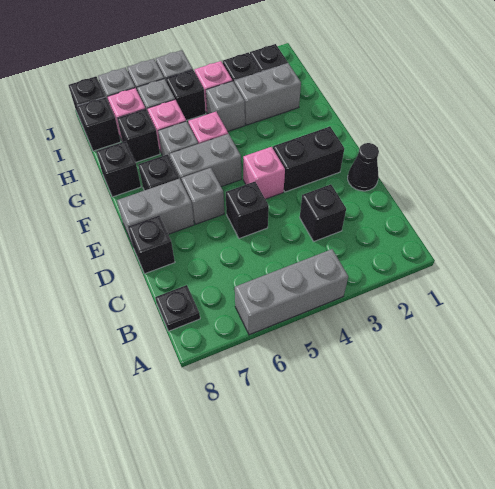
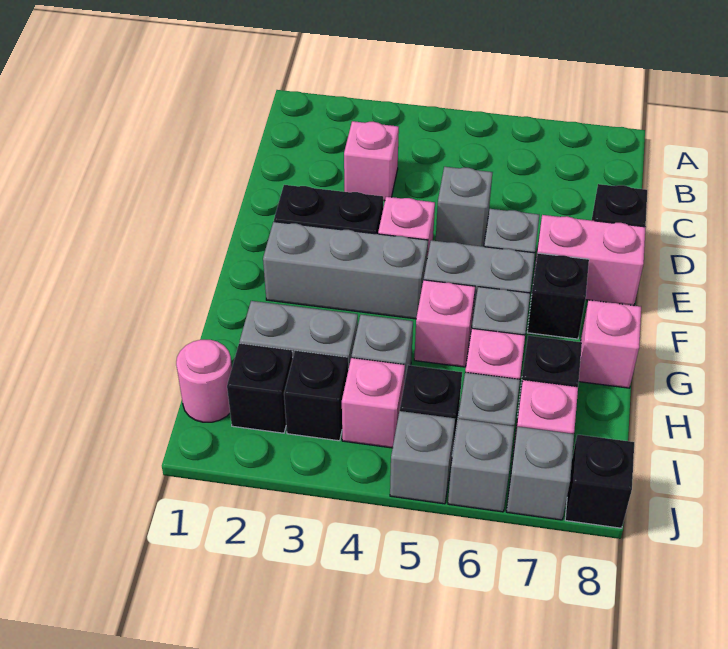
grey brick A4:A6 level 1 -> grey brick F2:F4 level 1
black plate B8 level 1 -> none
black brick C3 level 1 -> pink brick C3 level 1
black cone D1 level 1 -> none
black brick D5 level 1 -> grey brick D5 level 1
grey brick E7:E8 level 1 -> pink brick E7:E8 level 1
black brick G8 level 1 -> pink brick G8 level 1
none -> pink round brick I1 level 1
black brick I8 level 1 -> none

